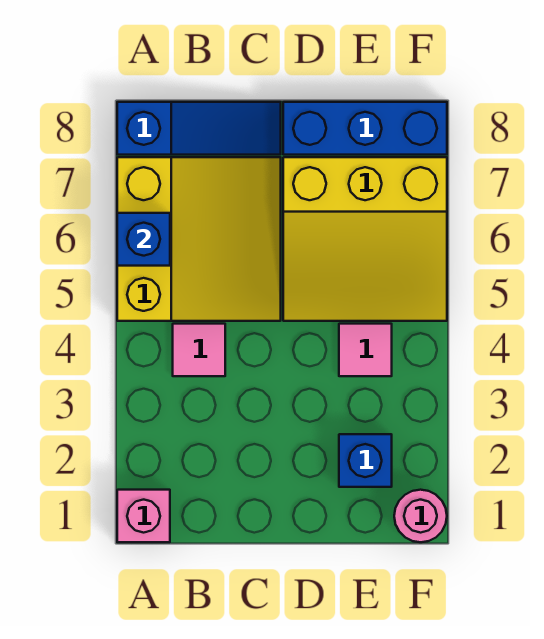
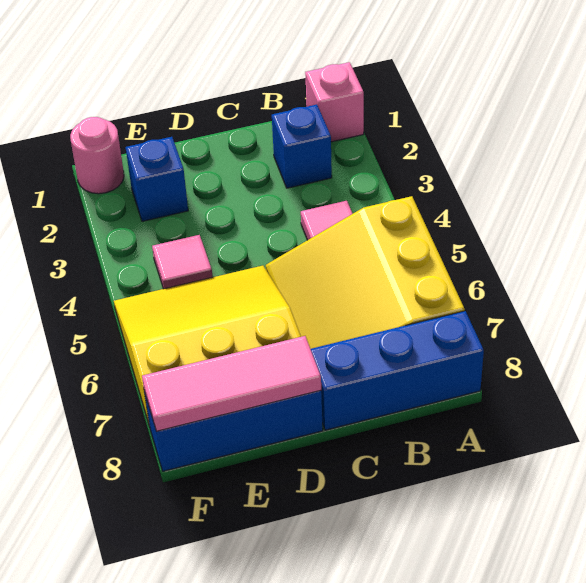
blue brick A6 level 2 -> blue brick B2 level 1
blue slope A8:C8 level 1 top A -> blue brick A8:C8 level 1
none -> pink tile D8:F8 level 2

